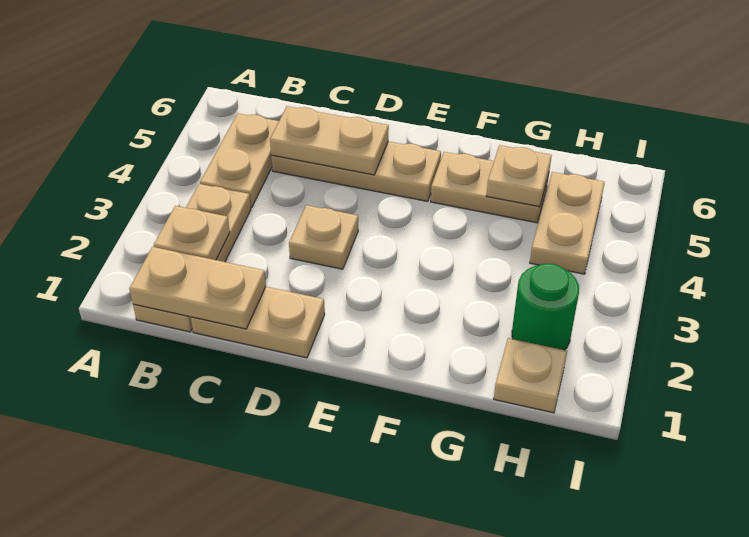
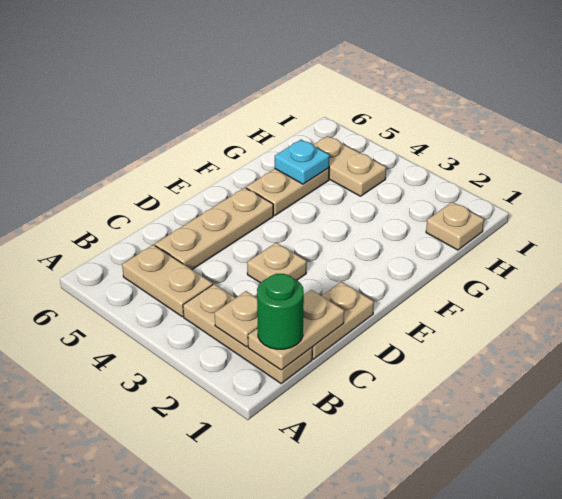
tan plate C5:D5 level 2 -> none
tan plate G5 level 2 -> cyan plate G5 level 2
green round brick H2 level 1 -> green round brick B1 level 3

